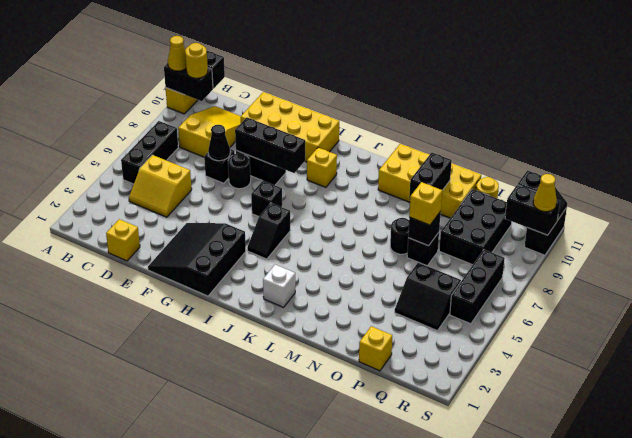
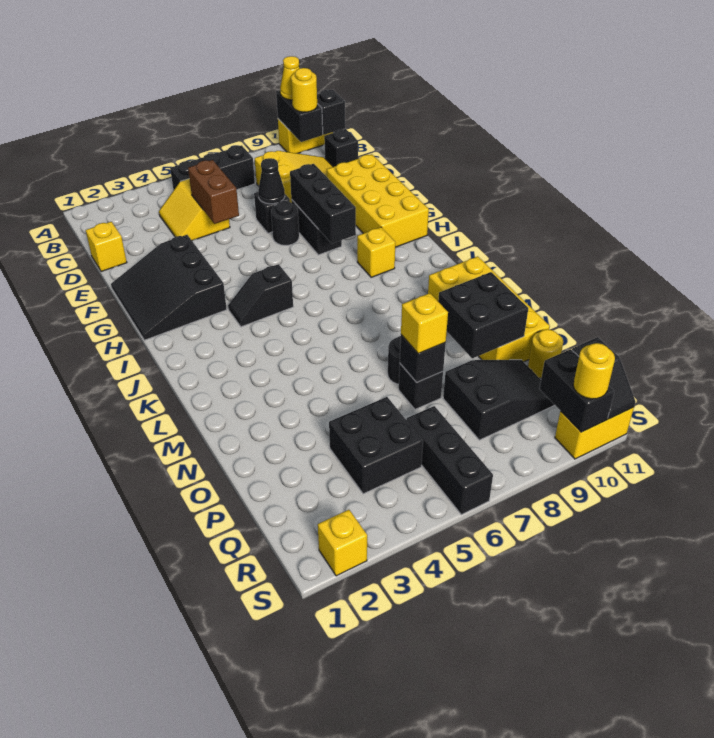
none -> brown brick D5:E5 level 2
black slope F1:H3 level 1 top H -> black slope F1:H3 level 1 top 3
black brick H6 level 1 -> black brick C11 level 1
white brick K2 level 1 -> none
black brick N9:N10 level 2 -> black brick N9:O10 level 2
yellow brick P1 level 1 -> yellow brick S2 level 1
black slope P4:Q5 level 1 top 5 -> black brick P4:Q5 level 1
black brick P8:Q10 level 1 -> black slope P8:Q10 level 1 top 8
black brick R5:R7 level 1 -> black brick Q6:S6 level 1
black brick S10:S11 level 1 -> yellow brick S10:S11 level 1
yellow cone S10 level 3 -> yellow round brick S10 level 3

